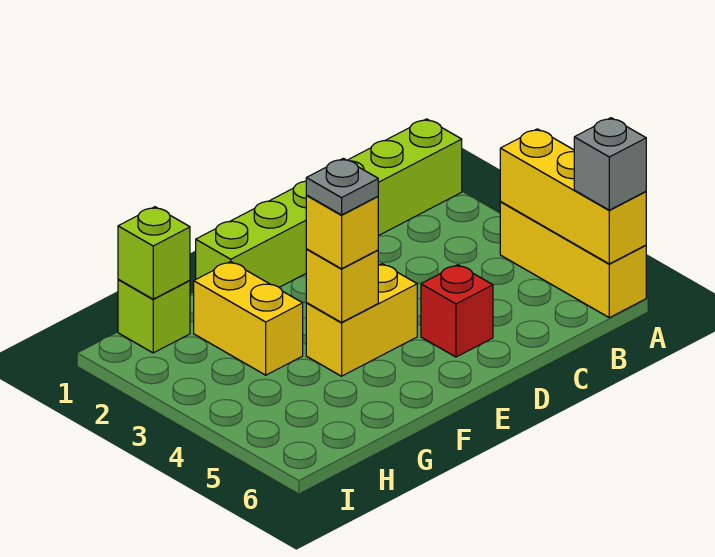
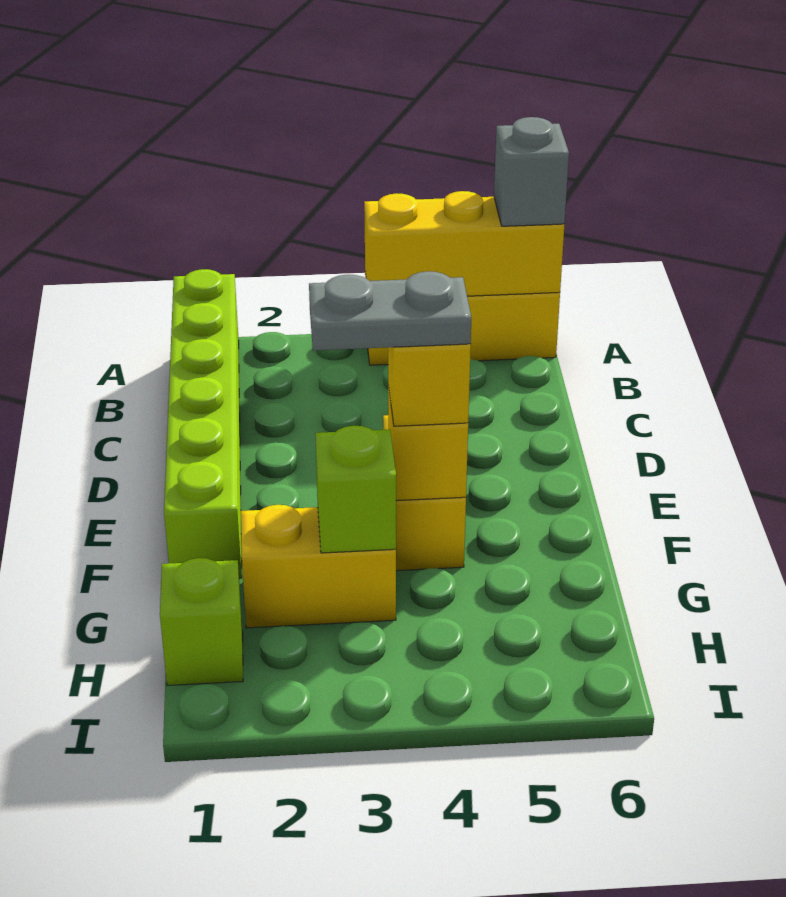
red brick D5 level 1 -> none
grey plate F4 level 4 -> grey plate F3:F4 level 4
lime brick H1 level 2 -> lime brick G3 level 2

